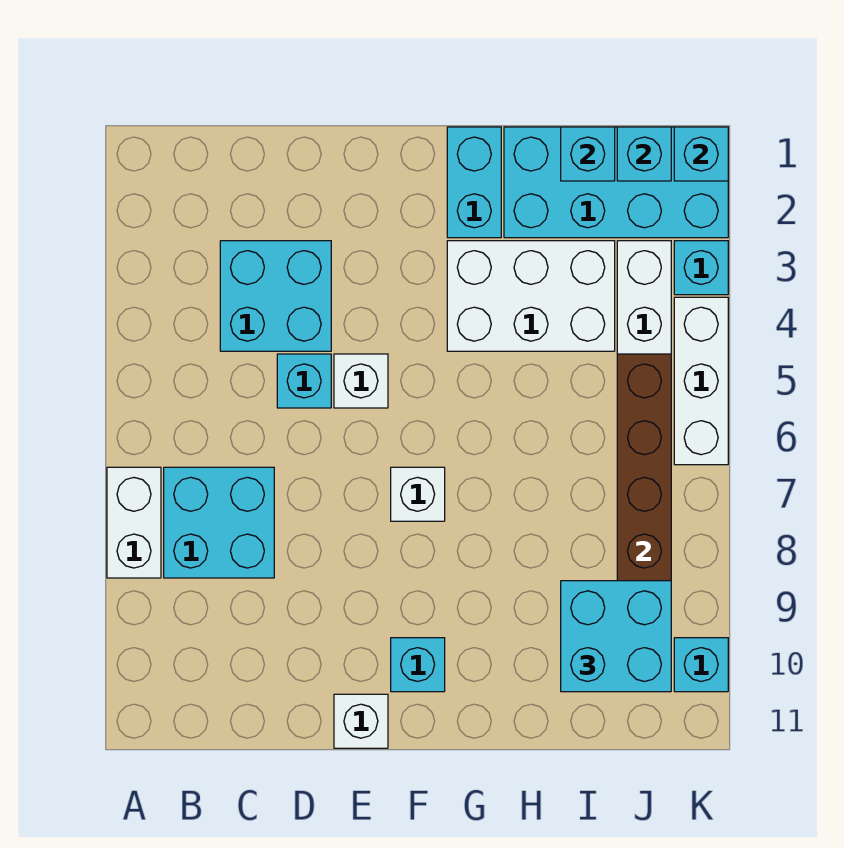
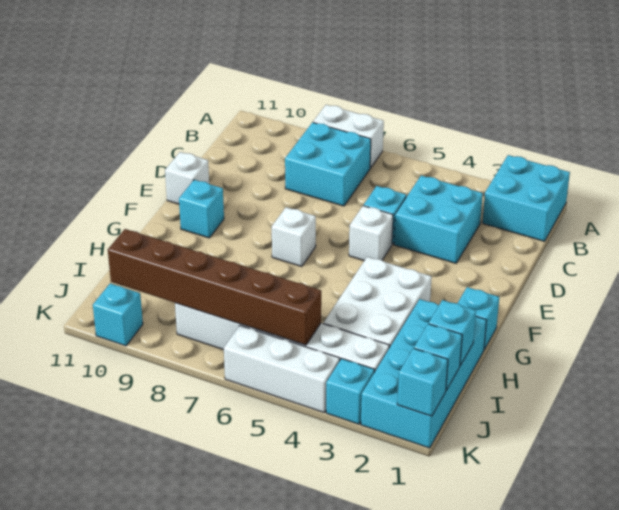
cyan brick G1:G2 level 1 -> cyan brick G1 level 1
cyan brick I9:J10 level 3 -> cyan brick A1:B2 level 1

